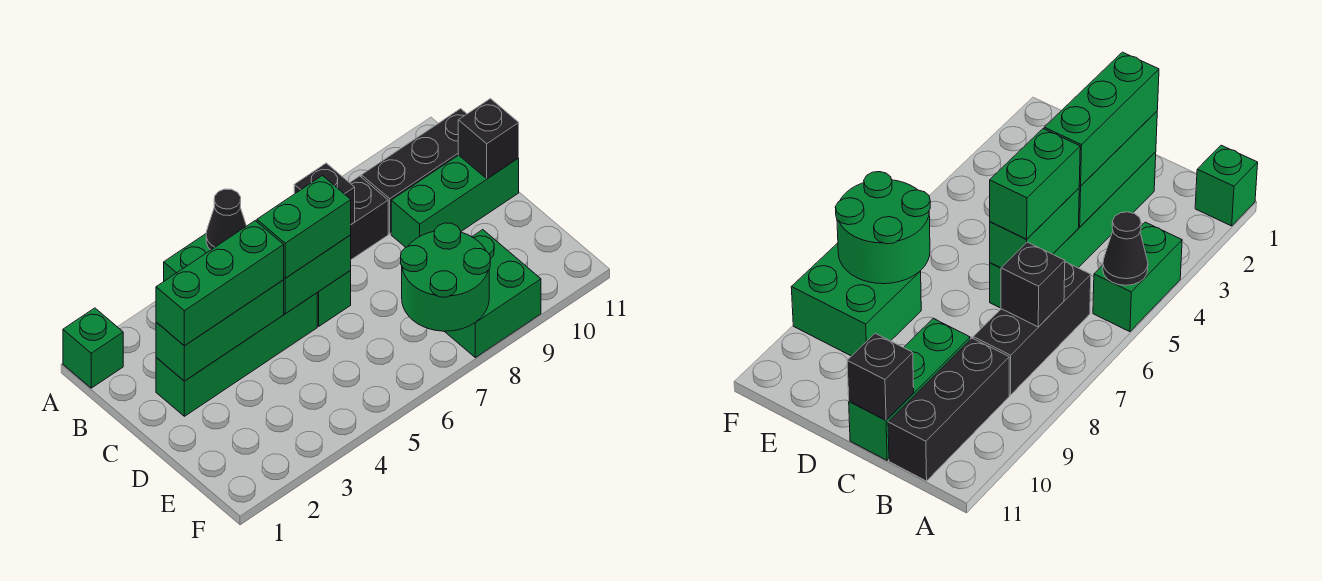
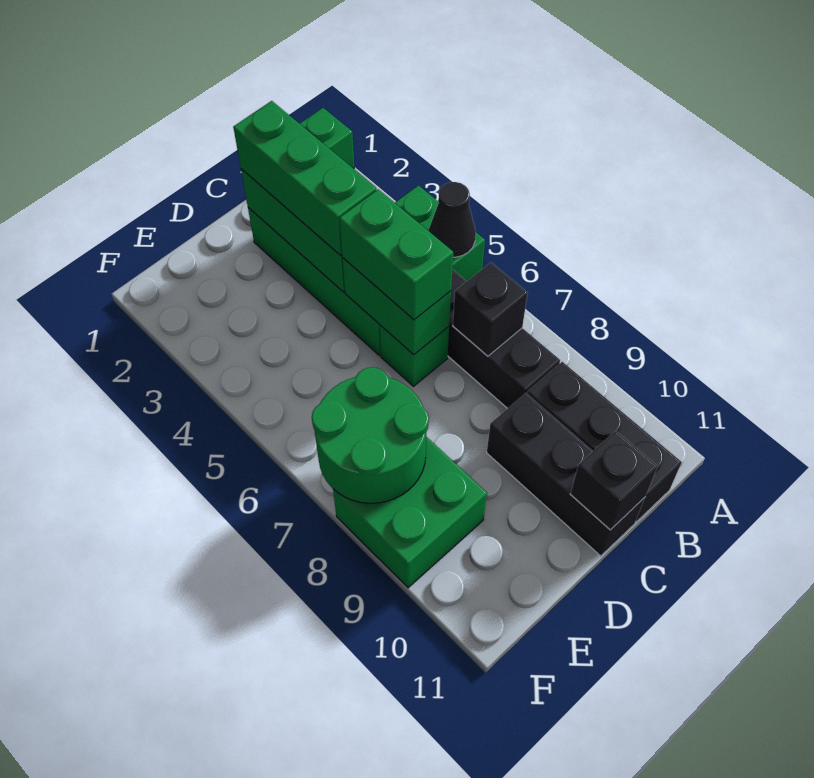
green brick C9:C11 level 1 -> black brick C9:C11 level 1

